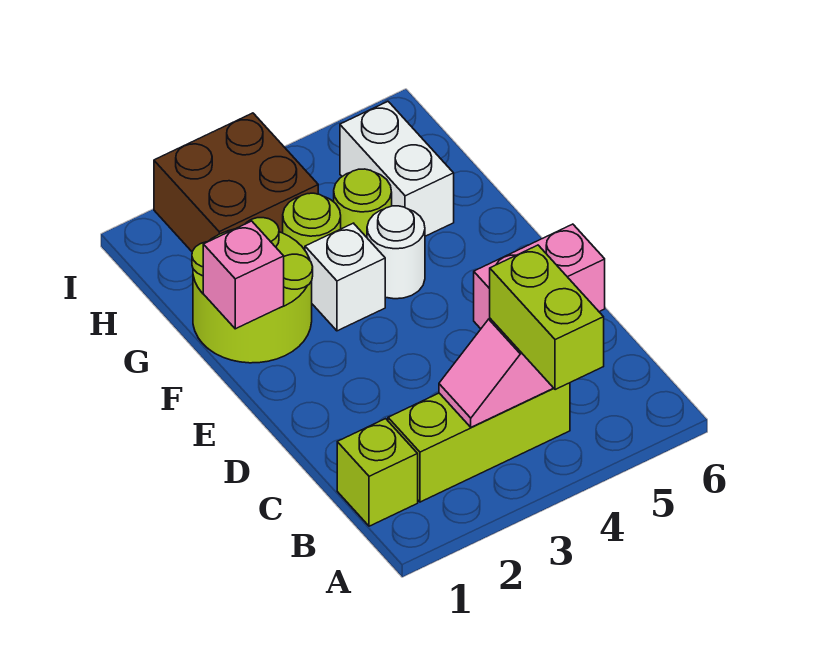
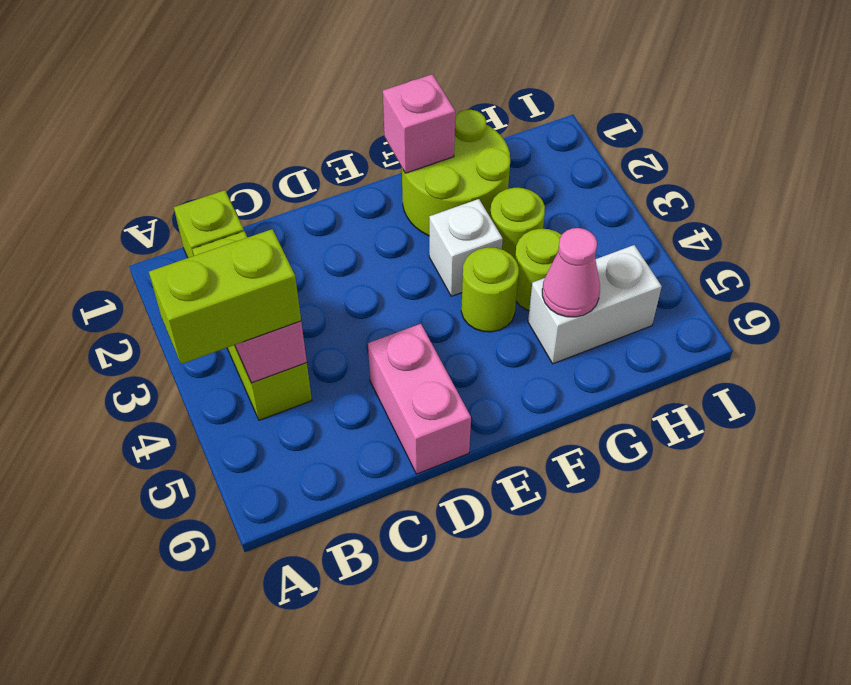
white round brick F4 level 1 -> lime round brick F4 level 1
none -> pink cone G5 level 2
brown brick H2:I3 level 1 -> none

